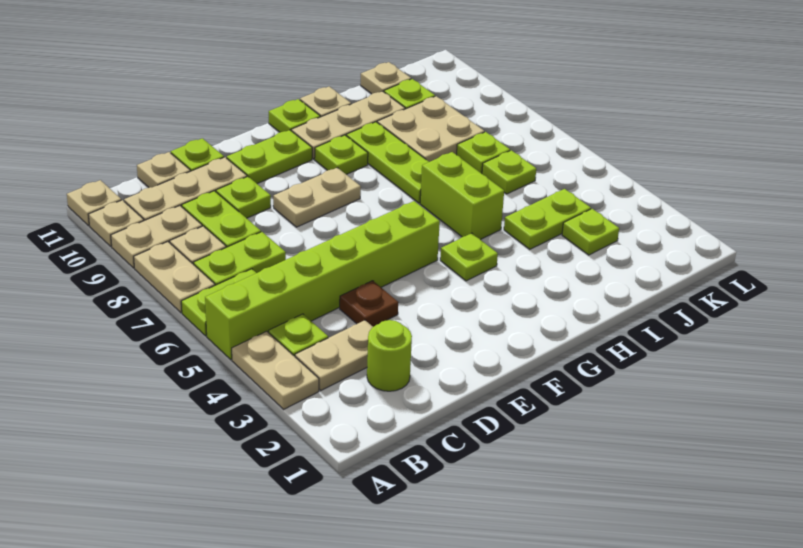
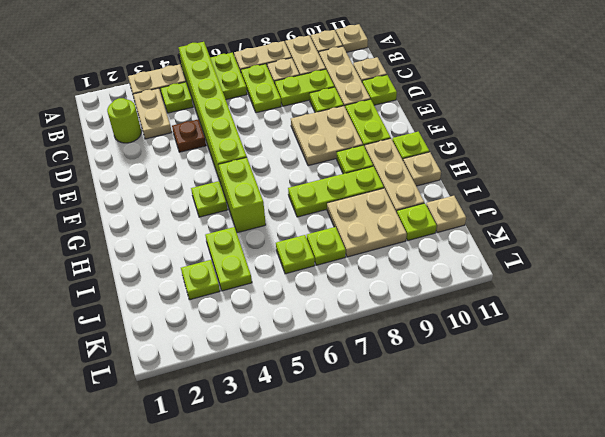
tan plate E8:F8 level 1 -> tan plate E8:F9 level 1
lime brick H5:H6 level 1 -> lime brick G5:H5 level 1

